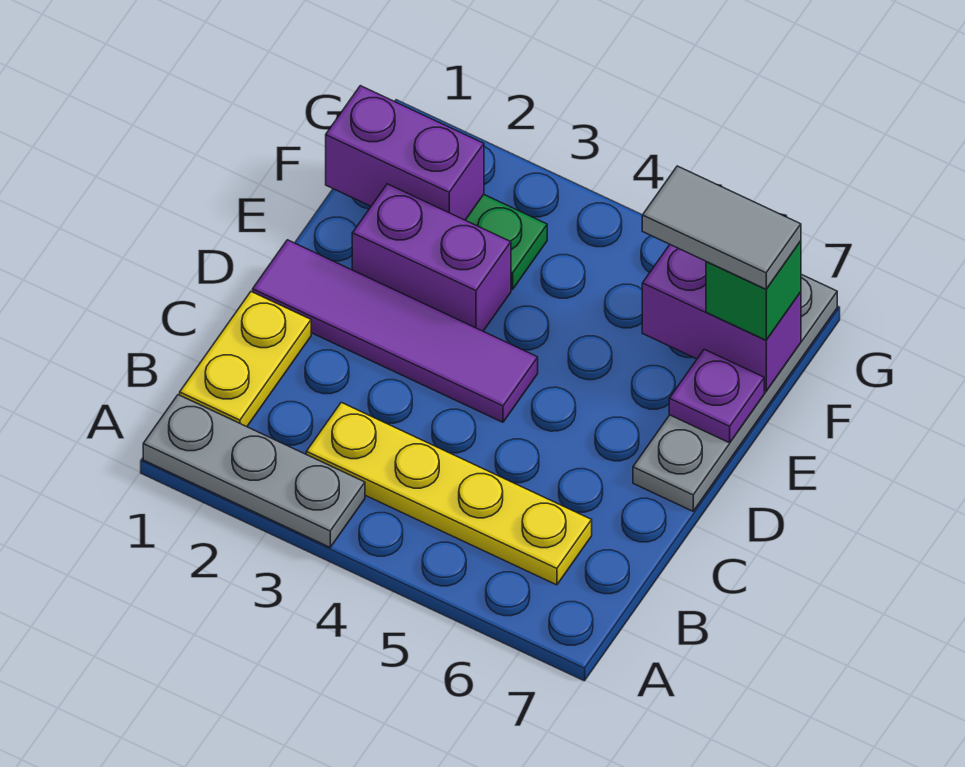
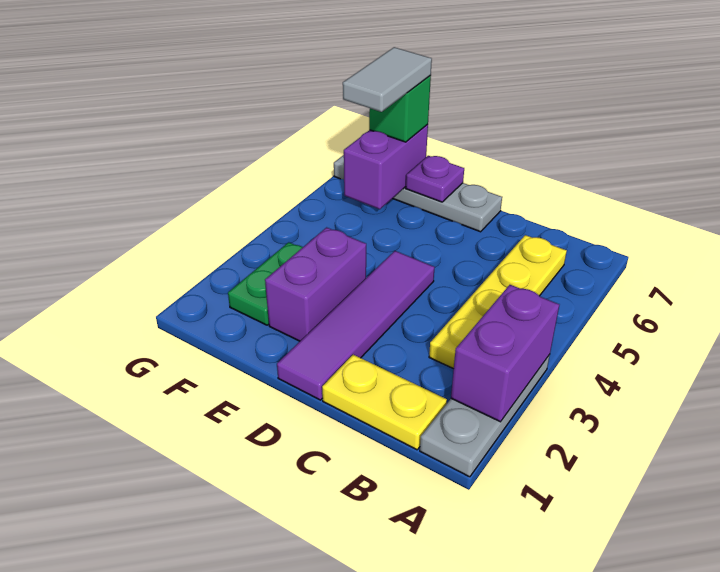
purple brick F1:F2 level 2 -> purple brick A2:A3 level 2

